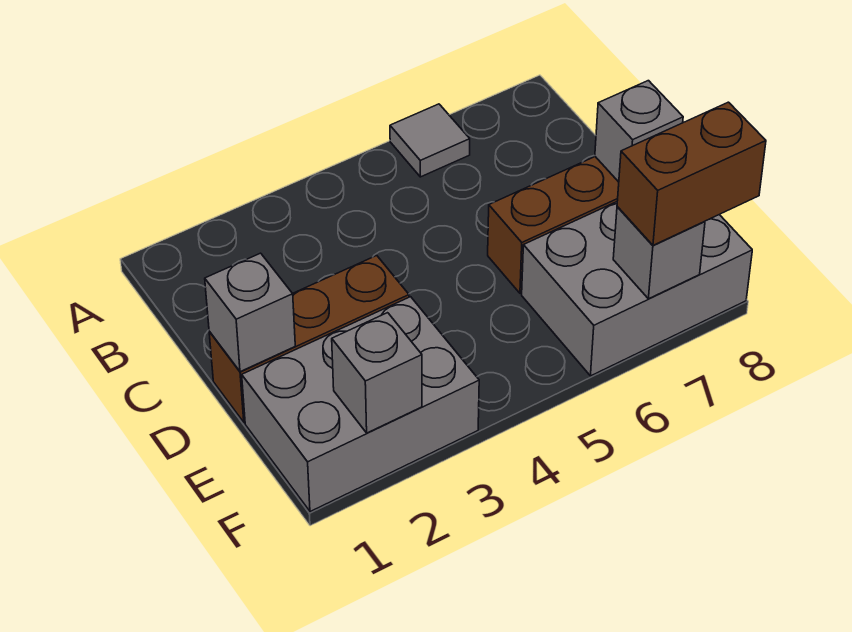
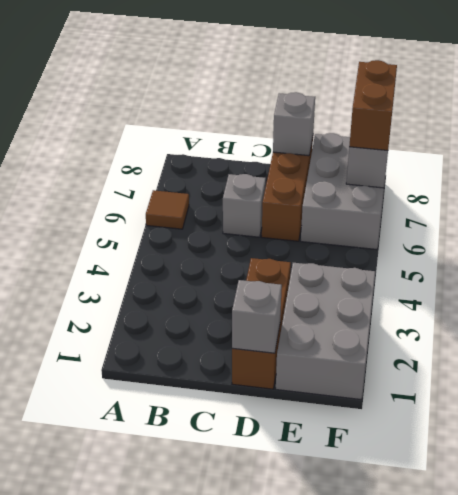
grey tile A6 level 1 -> brown tile A6 level 1
grey brick F2 level 2 -> grey brick C6 level 1

